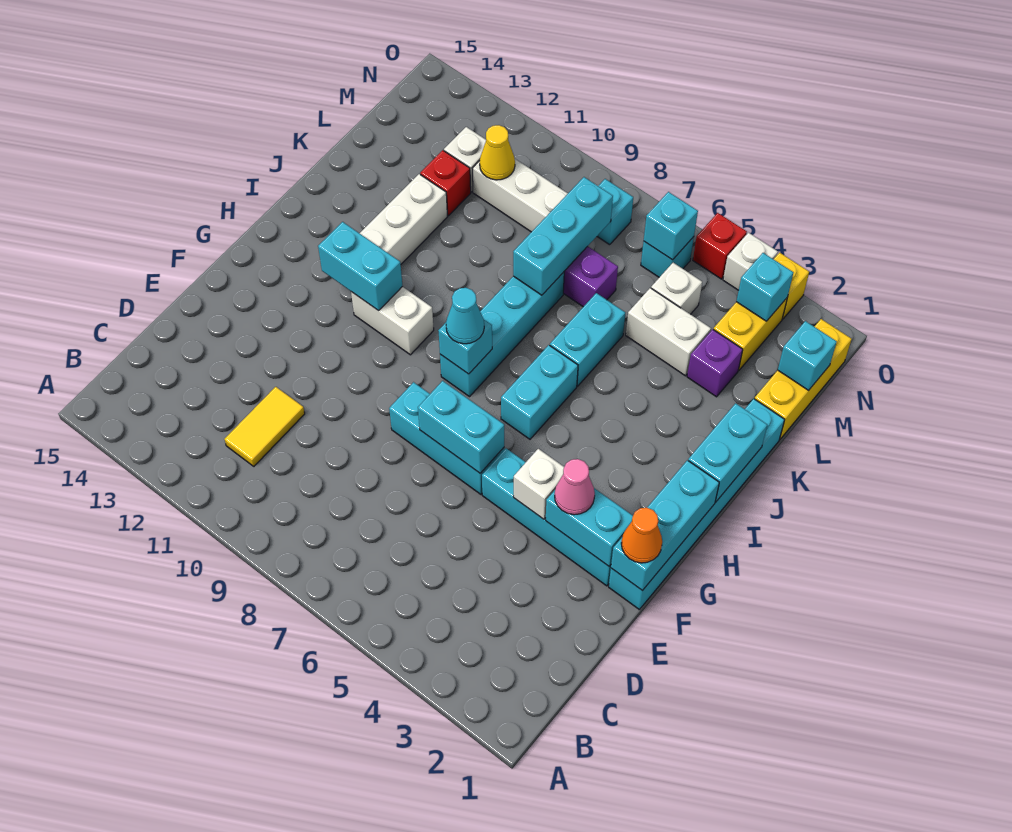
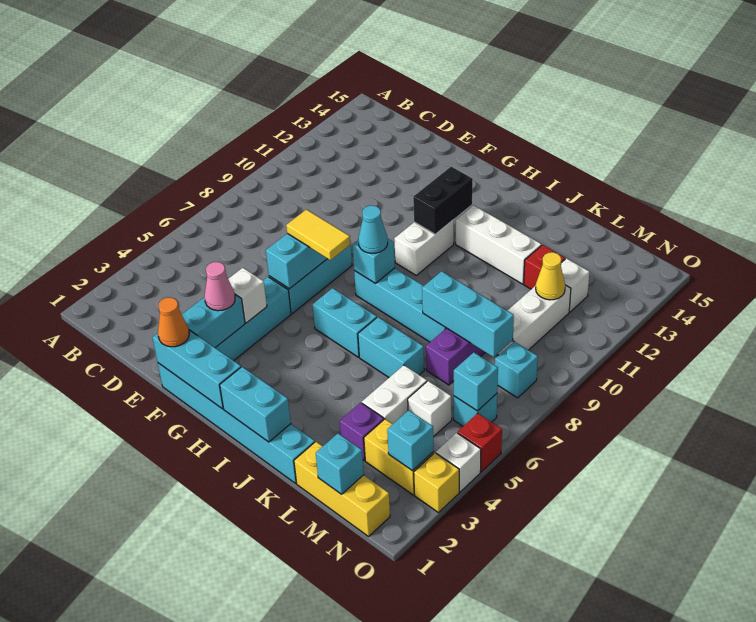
yellow tile C11:D11 level 1 -> yellow tile F7:G7 level 3
cyan brick H11:H12 level 2 -> black brick H11:H12 level 2

